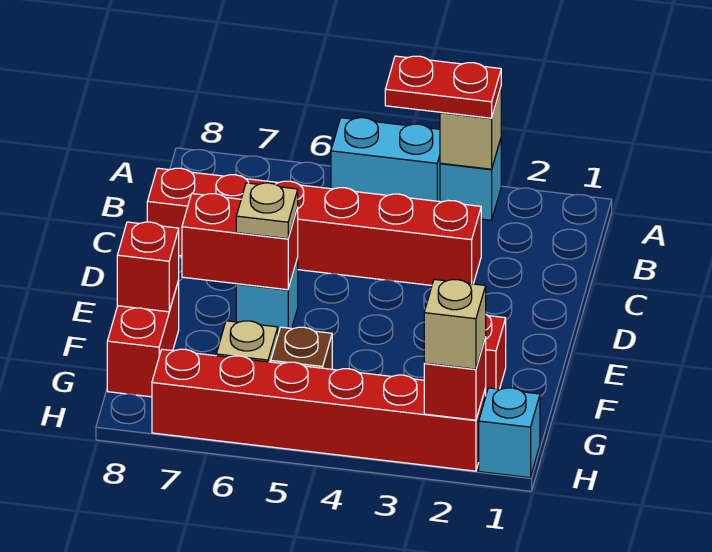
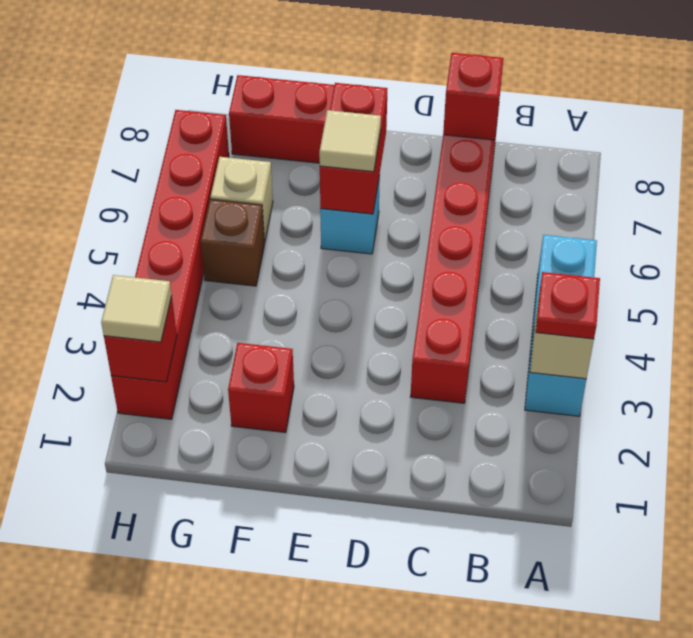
red plate A3:A4 level 3 -> red plate A3 level 3
tan plate E6 level 3 -> tan tile E6 level 3
red brick F8 level 2 -> red brick C8 level 2
cyan brick H1 level 1 -> none
tan brick H2 level 3 -> tan tile H2 level 3

